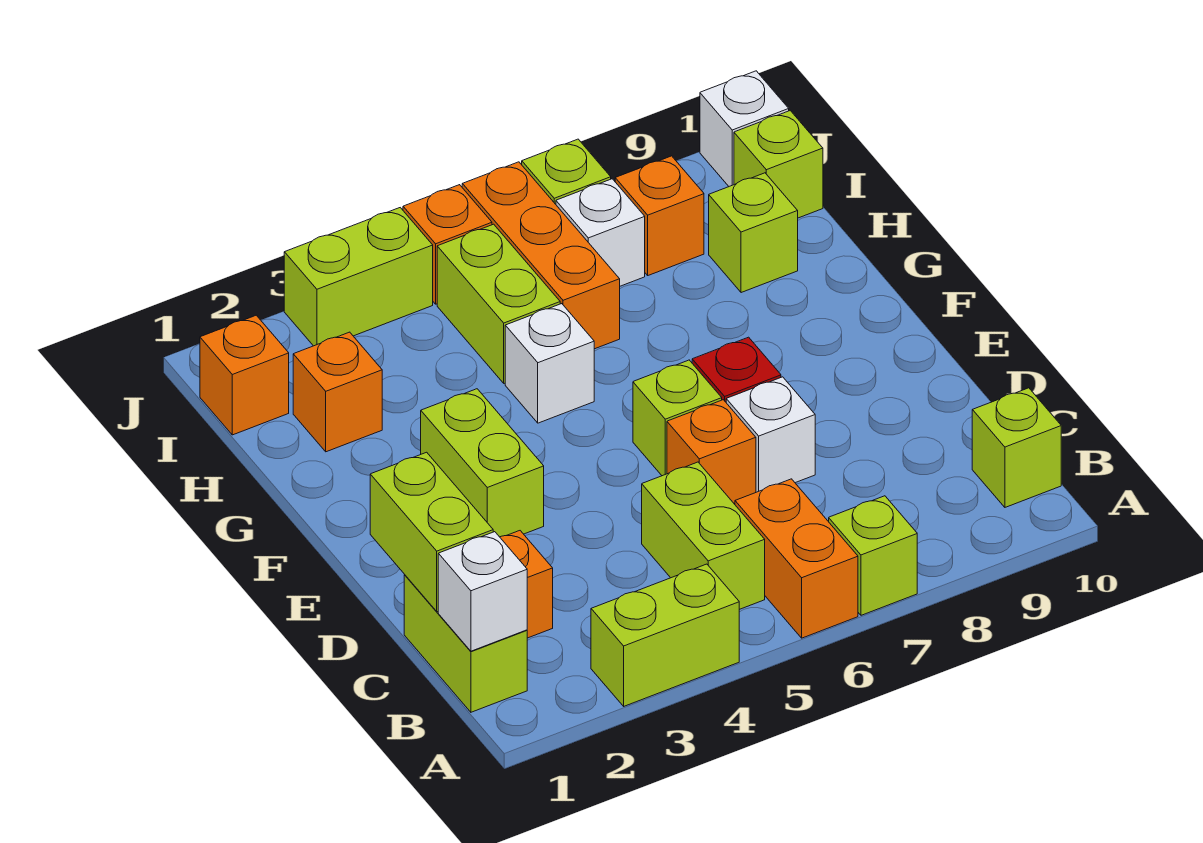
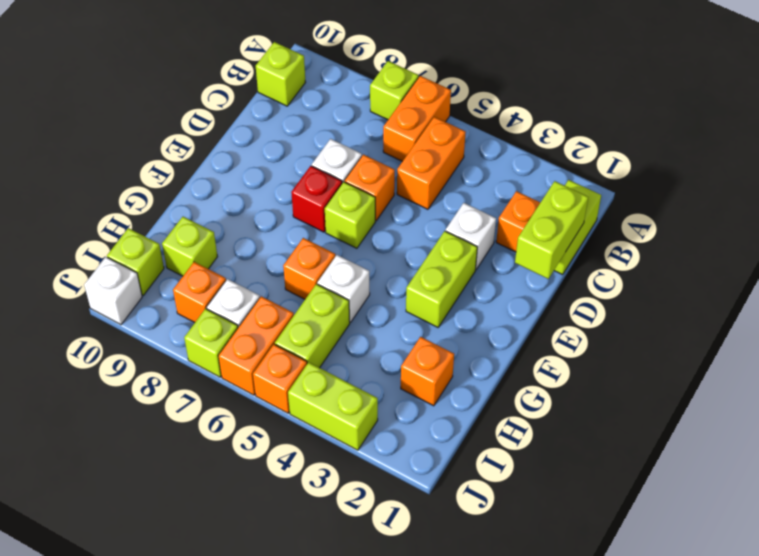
lime brick A3:A4 level 1 -> none
white brick B1 level 2 -> white brick D3 level 1
lime brick B5:C5 level 1 -> orange brick B5:C5 level 1
orange brick H6:J6 level 1 -> orange brick I6:J6 level 1
orange brick I1 level 1 -> orange brick G6 level 1

